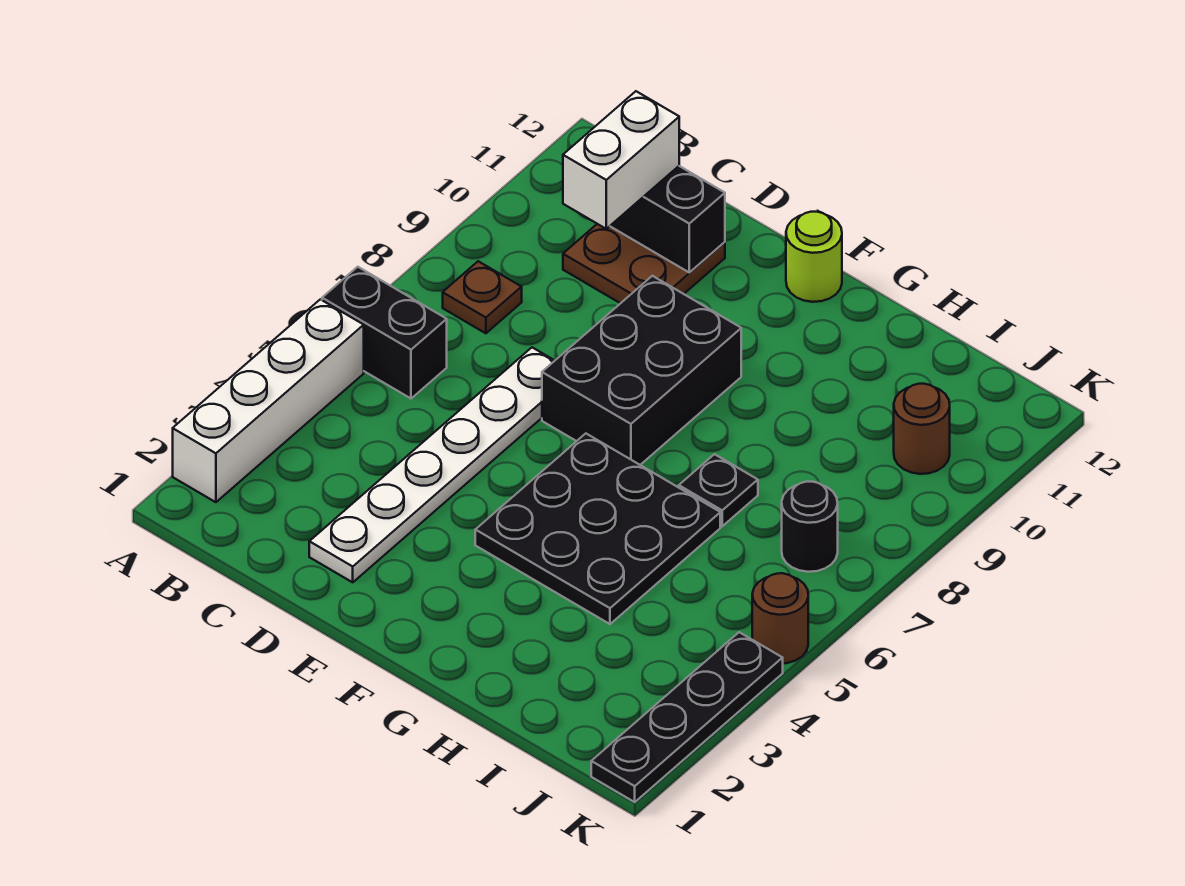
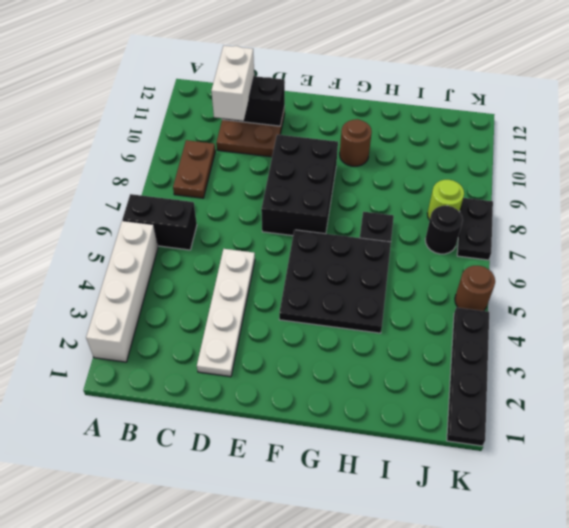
brown plate B8 level 1 -> brown plate B8:B9 level 1
white plate D2:D7 level 1 -> white plate D2:D5 level 1
lime round brick F12 level 1 -> lime round brick J8 level 1
brown round brick J10 level 1 -> brown round brick G10 level 1
none -> black plate K7:K8 level 1

